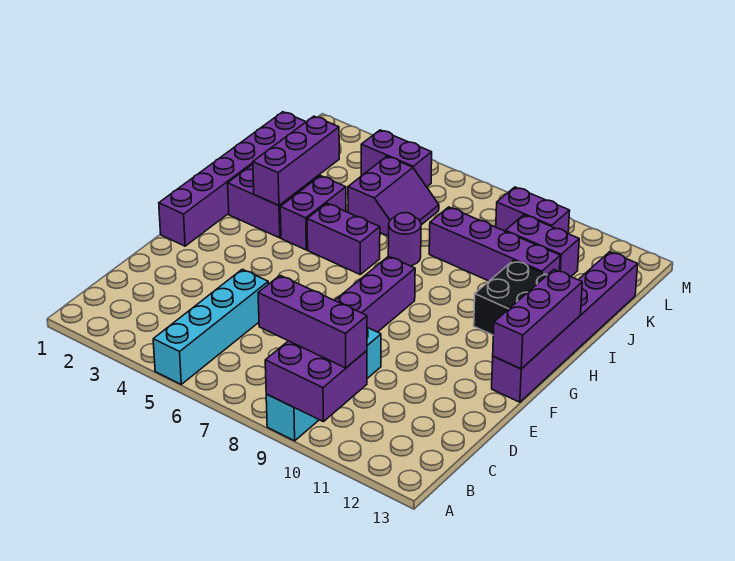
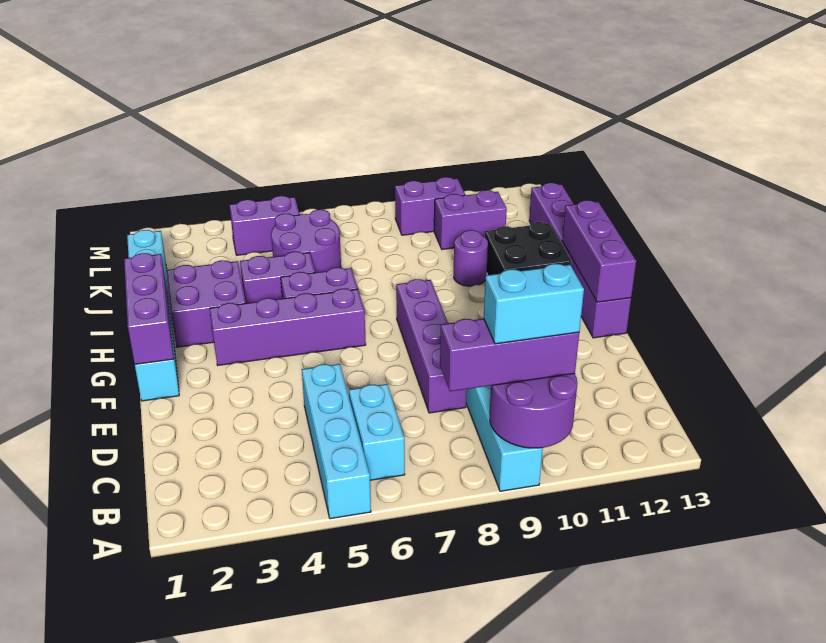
purple brick A9:B10 level 2 -> purple round brick A9:B10 level 2
none -> cyan brick B6:C6 level 1
none -> cyan brick B9:B10 level 4
purple brick F1:K1 level 1 -> cyan brick F1:K1 level 1
purple brick H3:J3 level 2 -> purple brick F1:H1 level 2
purple brick H4:I4 level 1 -> purple brick I4:I5 level 1
purple round brick I7 level 1 -> purple round brick I10 level 1
purple slope J5:K6 level 1 top 5 -> purple round brick J5:K6 level 1
purple brick J8:J11 level 1 -> purple brick G3:G6 level 1

